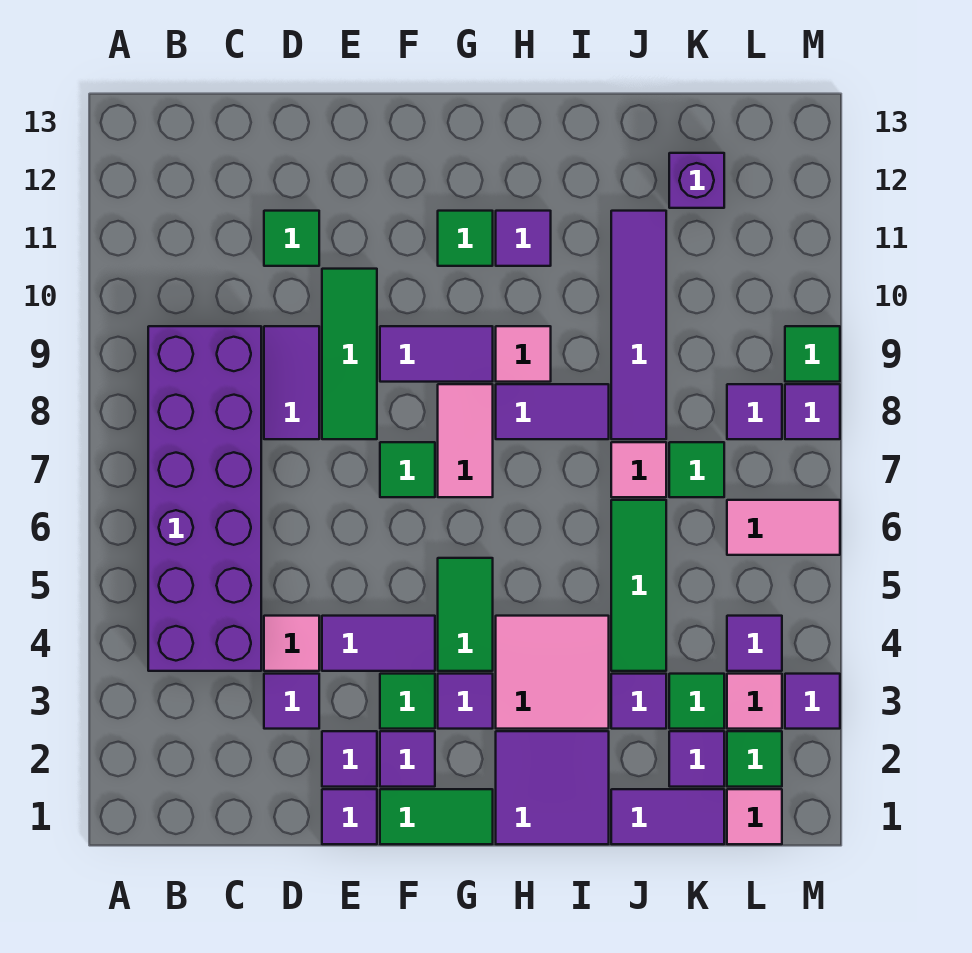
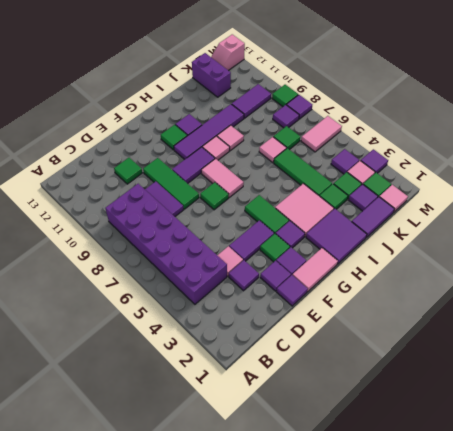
green tile F1:G1 level 1 -> pink tile F1:G1 level 1
purple tile H8:I8 level 1 -> purple tile K10:L10 level 1
none -> pink tile I9 level 1
purple tile J3 level 1 -> green tile J3 level 1
purple tile J8:J11 level 1 -> purple tile G10:J10 level 1
purple brick K12 level 1 -> purple brick K12:K13 level 1
none -> pink slope L13:M13 level 1 top M

